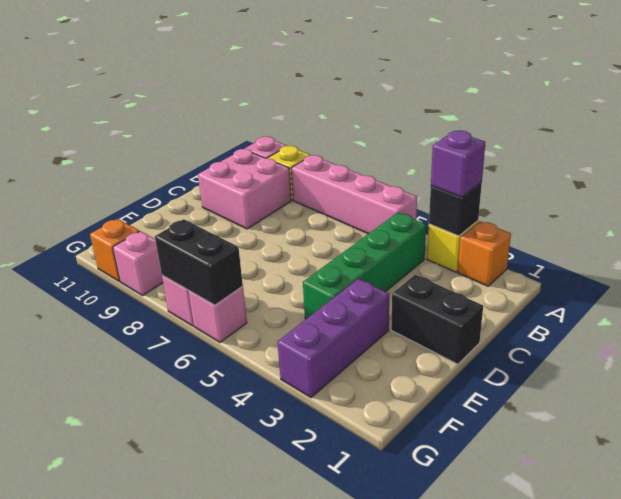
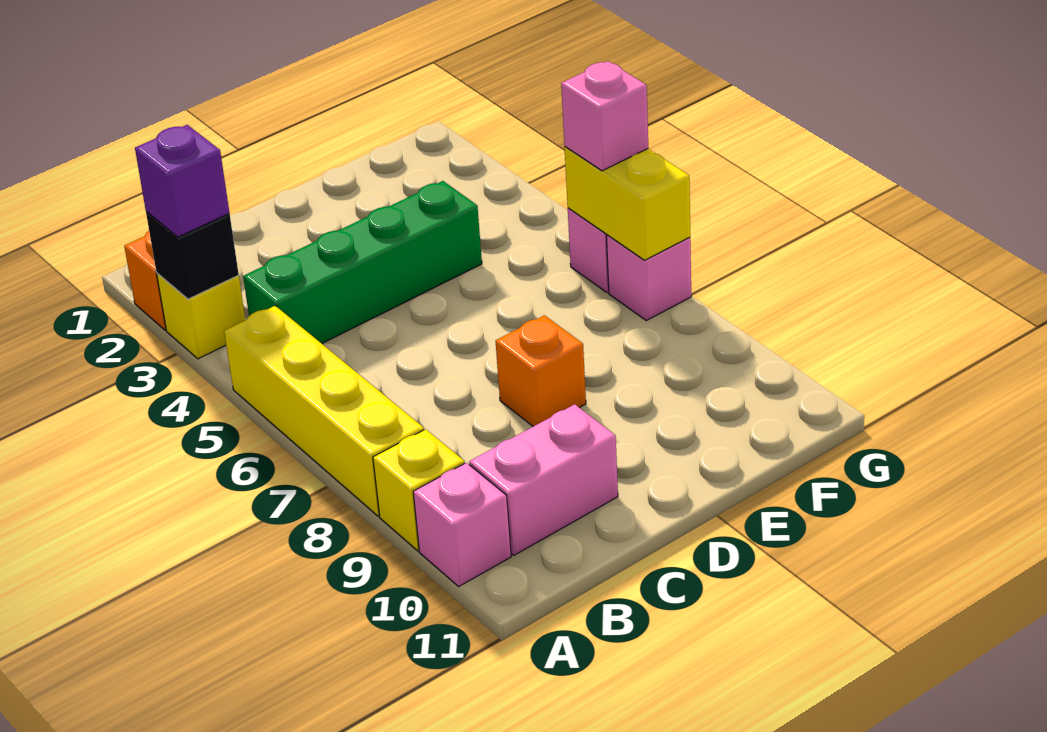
pink brick A5:A8 level 1 -> yellow brick A5:A8 level 1
pink brick B9:C10 level 1 -> pink brick B10:C10 level 1
black brick D1:D2 level 1 -> none
purple brick E3:G3 level 1 -> none
black brick G6:G7 level 2 -> yellow brick G6:G7 level 2
pink brick G9 level 1 -> pink brick G6 level 3
orange brick G10 level 1 -> orange brick D8 level 1

